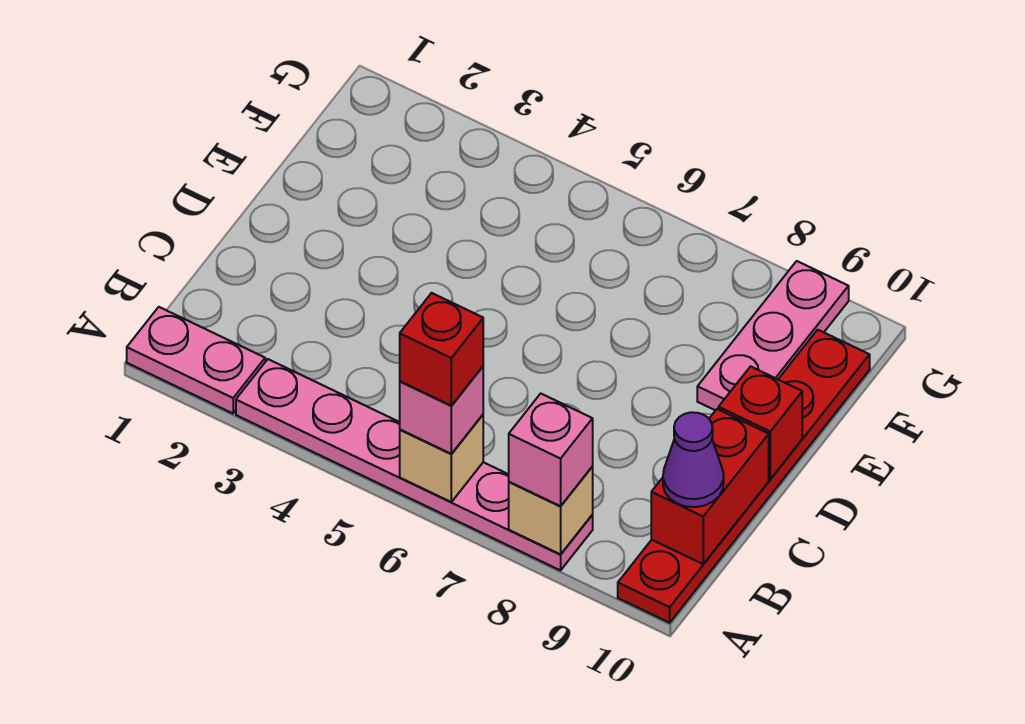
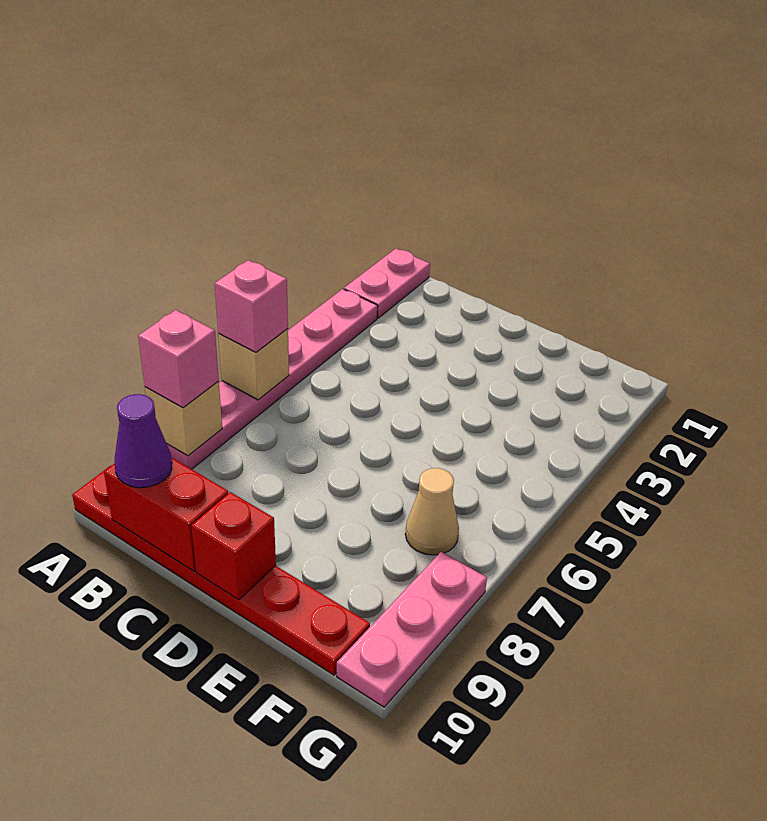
red brick A6 level 4 -> none
pink plate E9:G9 level 1 -> pink plate G8:G10 level 1
none -> tan cone F7 level 1

